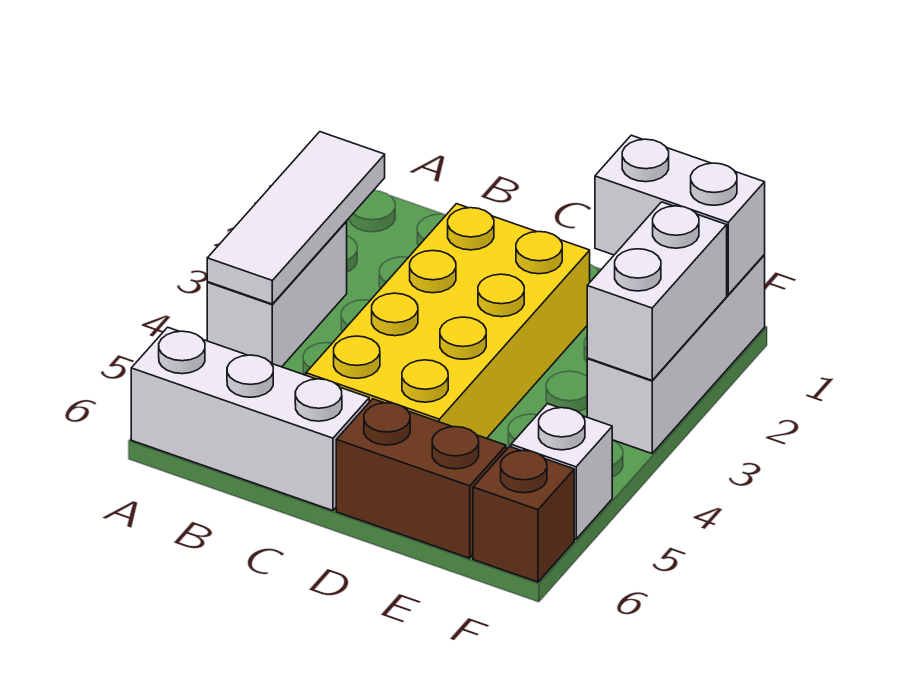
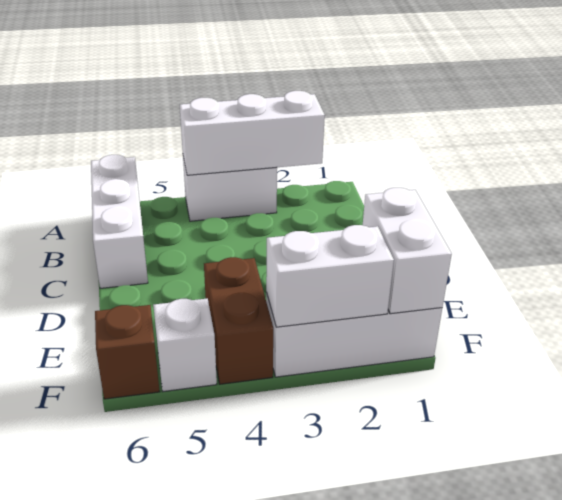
white tile A2:A4 level 2 -> white brick A2:A4 level 2
yellow brick C2:D5 level 1 -> none
brown brick D6:E6 level 1 -> brown brick E4:F4 level 1

